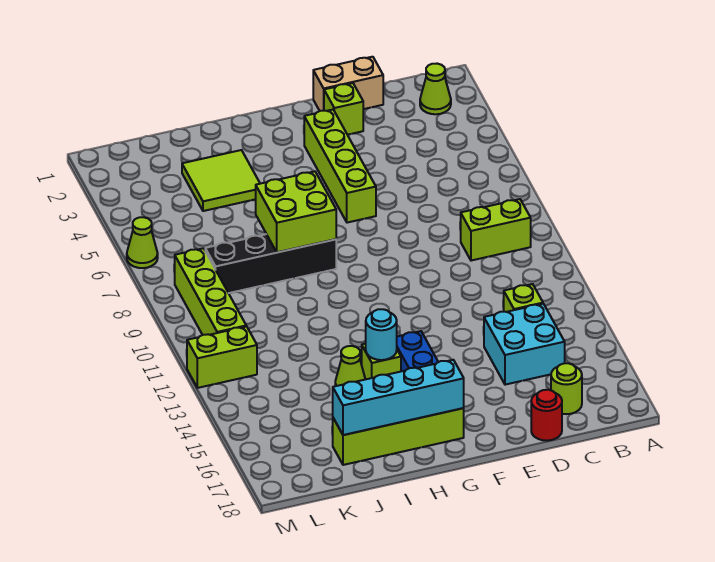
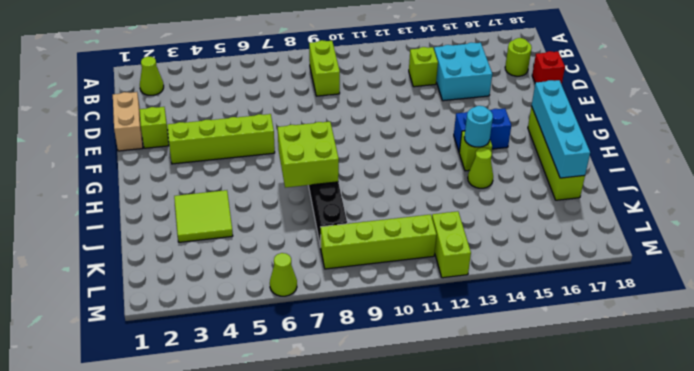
red round brick D18 level 1 -> red brick D18 level 1

